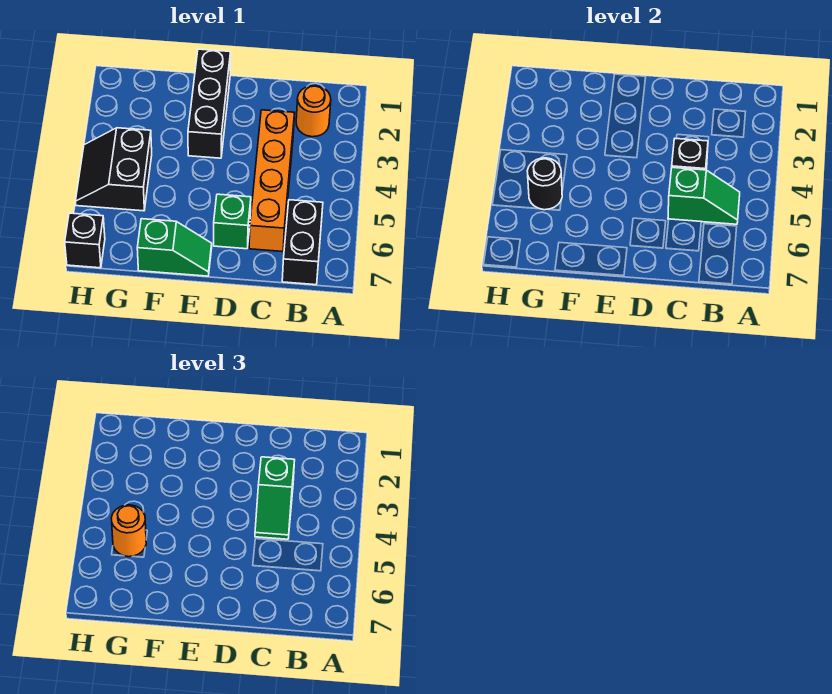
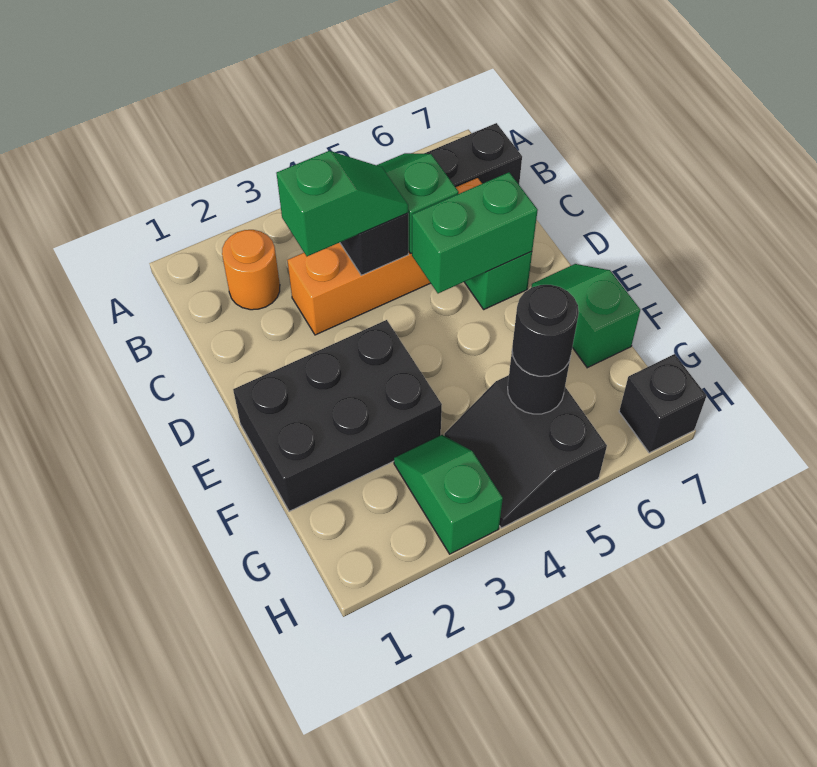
none -> green brick D5:D6 level 2
black brick E1:E3 level 1 -> black brick E1:F3 level 1
none -> green slope G3:H3 level 1 top H
black slope G4:H5 level 1 top G -> black slope G4:H5 level 1 top 5
orange round brick G5 level 3 -> black round brick G5 level 3

